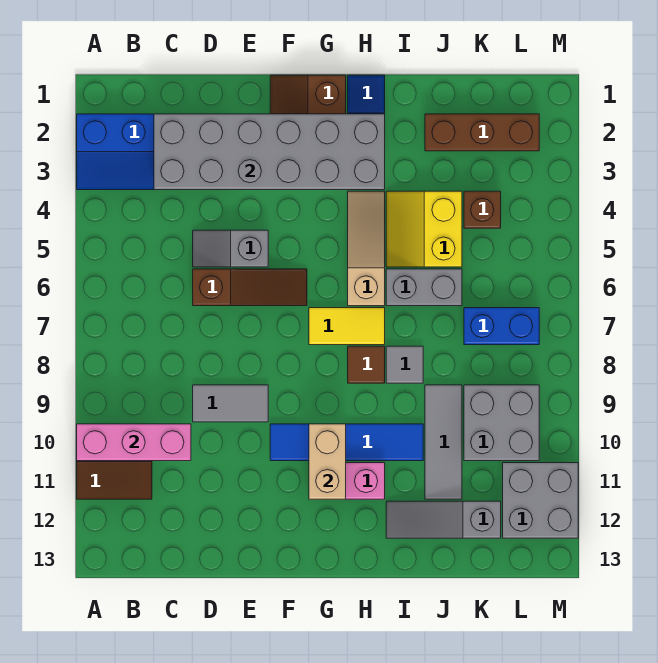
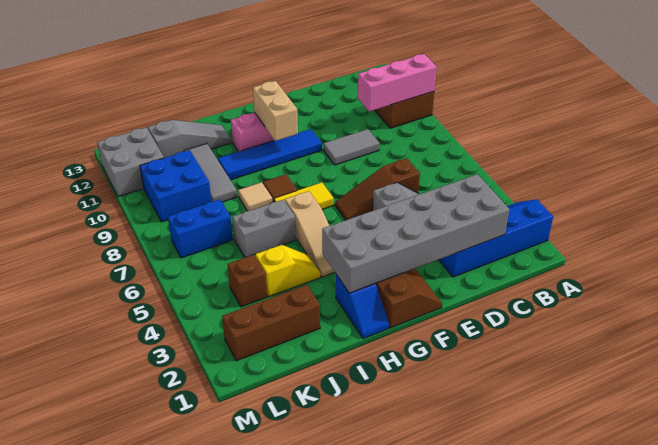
yellow slope I4:J5 level 1 top J -> yellow slope I4:J4 level 1 top J
grey tile I8 level 1 -> tan tile I8 level 1
grey brick K9:L10 level 1 -> blue brick K9:L10 level 1

